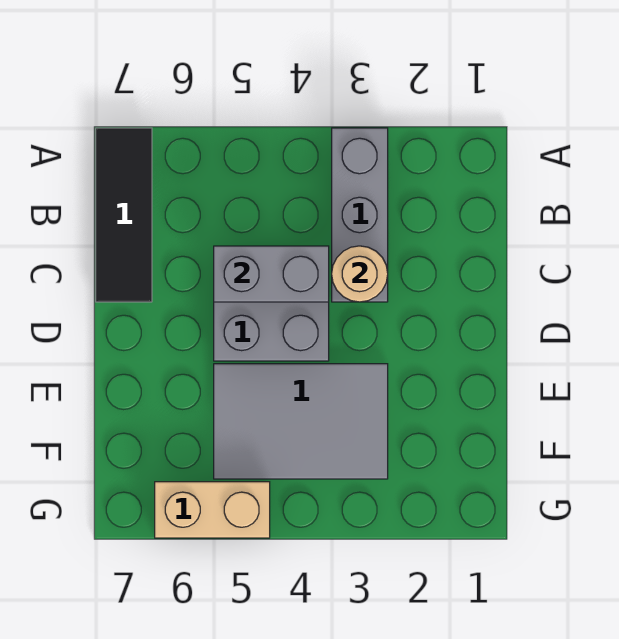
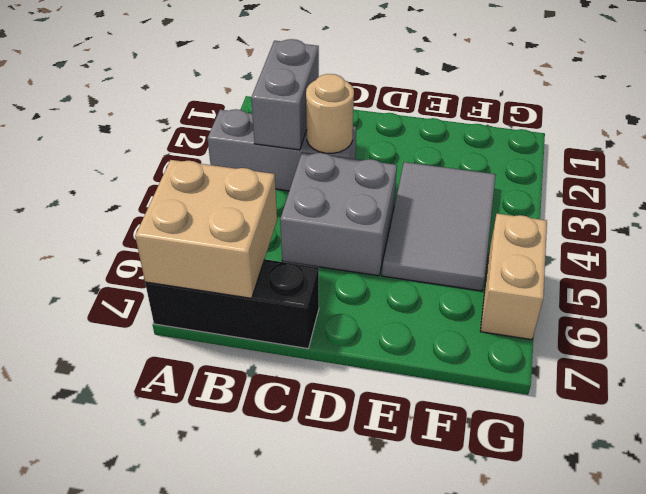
none -> tan brick A6:B7 level 2
black tile A7:C7 level 1 -> black brick A7:C7 level 1
grey brick C4:C5 level 2 -> grey brick B2:B3 level 2

